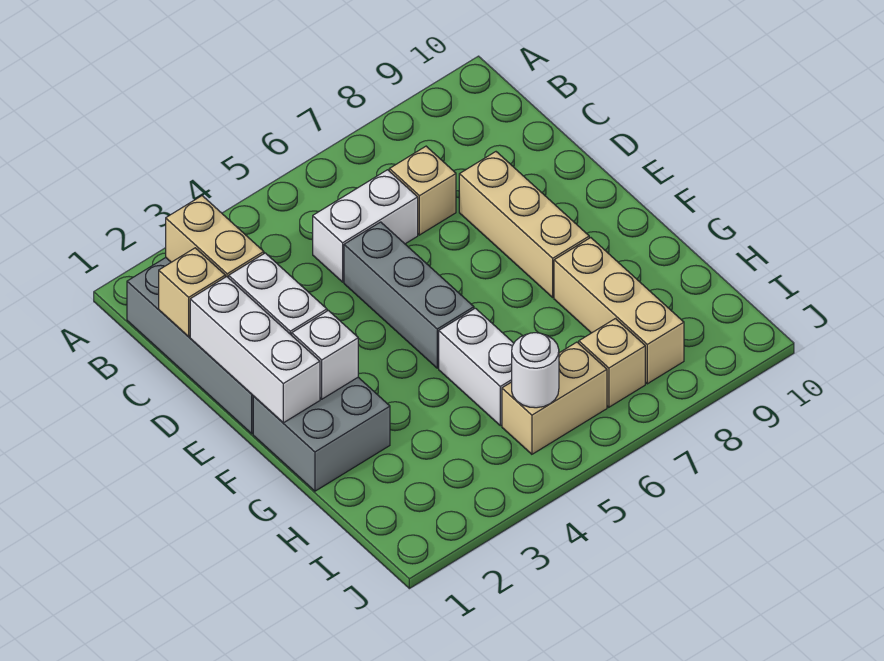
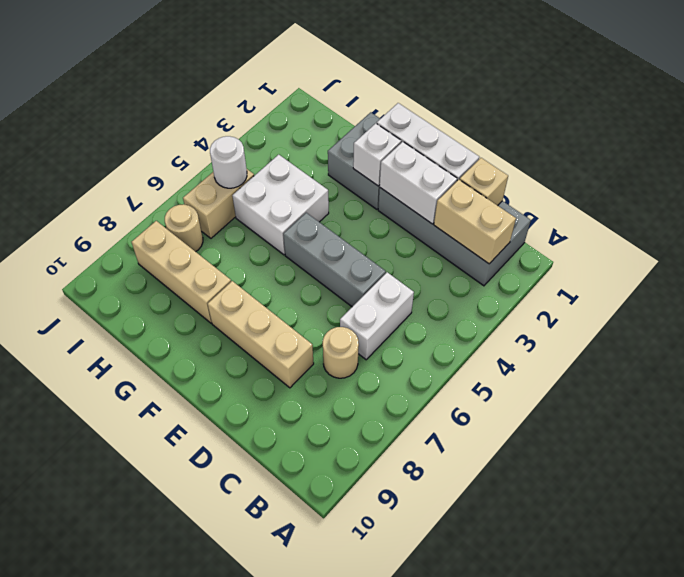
tan brick C7 level 1 -> tan round brick C7 level 1
white brick G5:H5 level 1 -> white brick G4:H5 level 1
tan brick I7 level 1 -> tan round brick I7 level 1

